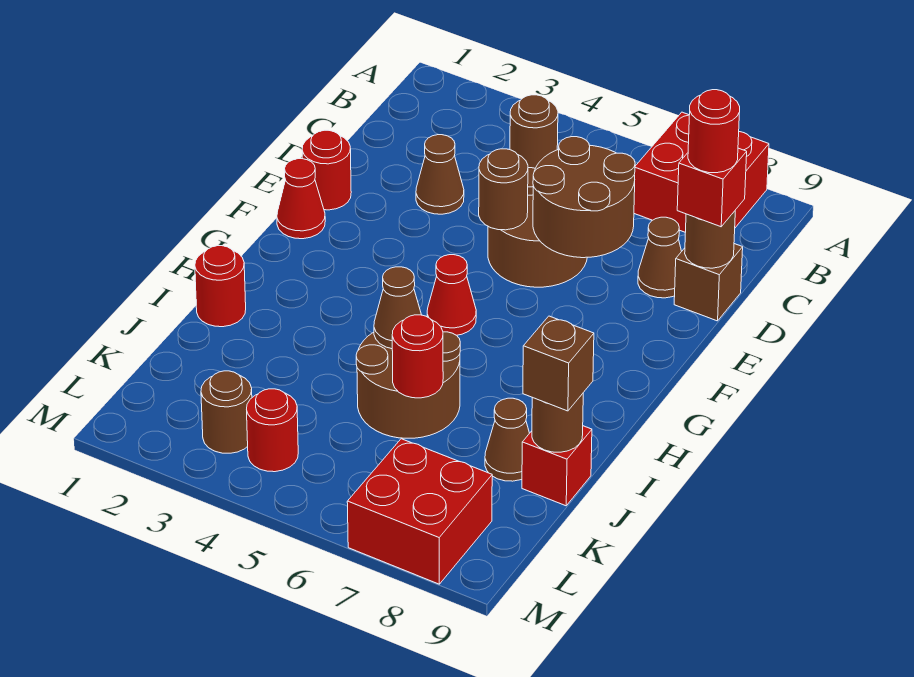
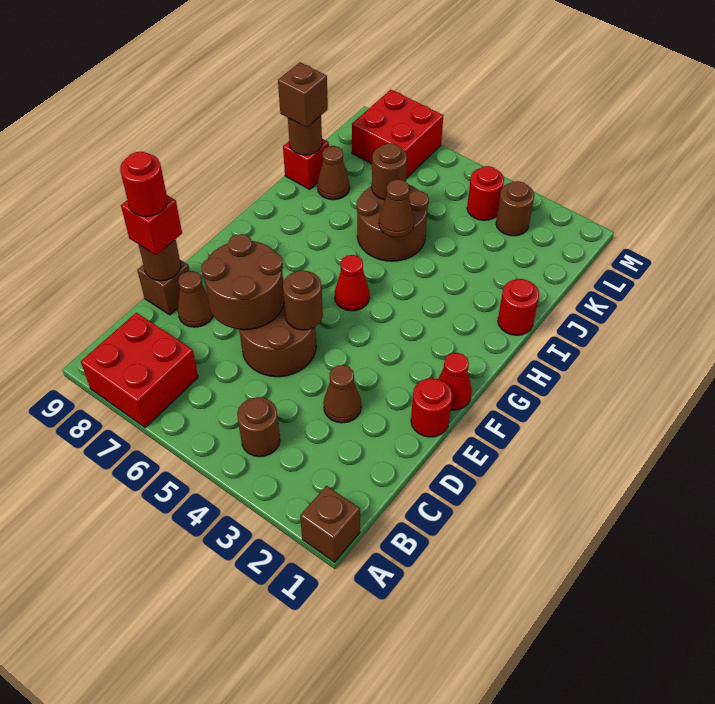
none -> brown brick A1 level 1
red round brick J6 level 2 -> brown round brick J6 level 2

